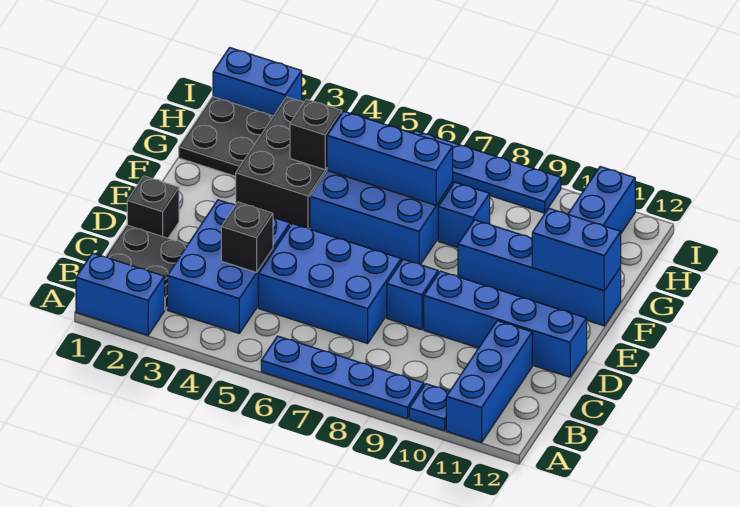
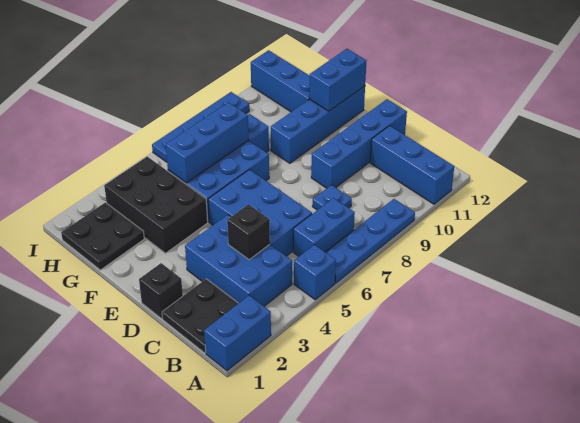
blue plate A10 level 1 -> blue plate C8 level 1
blue brick C5:D7 level 1 -> blue brick C5:E6 level 1
blue brick D8 level 1 -> blue brick A5 level 1
black brick G4 level 2 -> none
blue brick I1:I2 level 1 -> blue brick B6:B7 level 1

